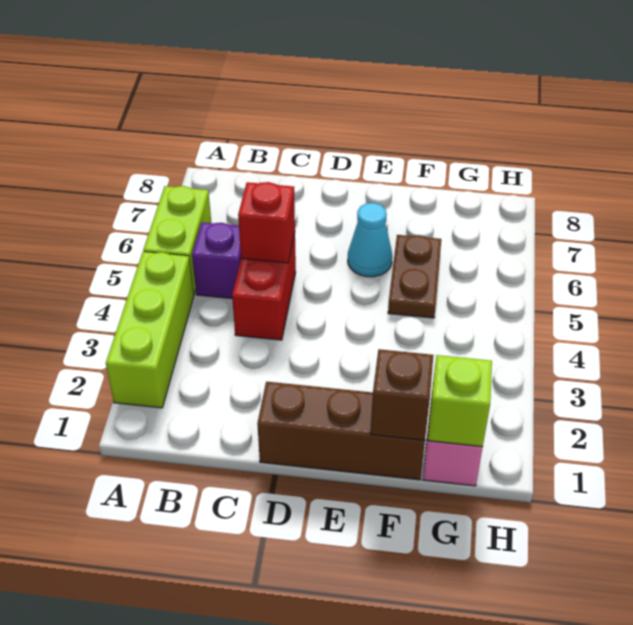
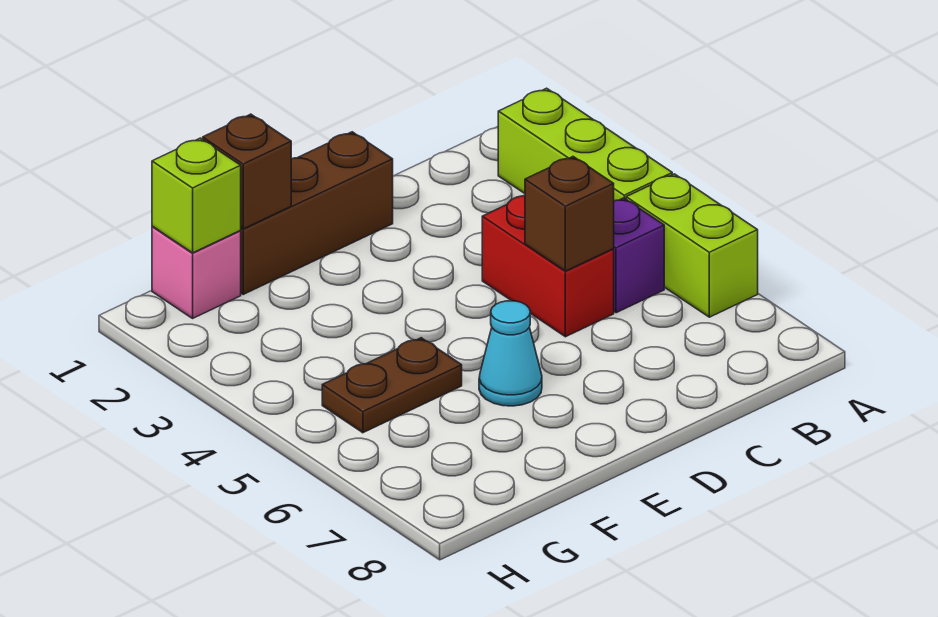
red brick C5 level 2 -> brown brick C5 level 2
brown plate F5:F6 level 1 -> brown plate F5:G5 level 1

